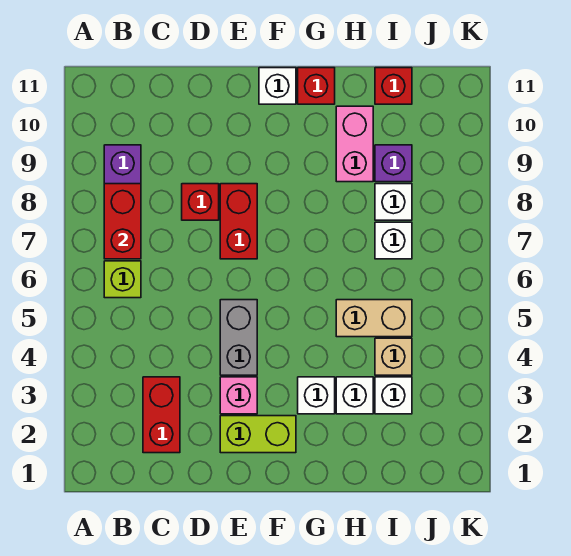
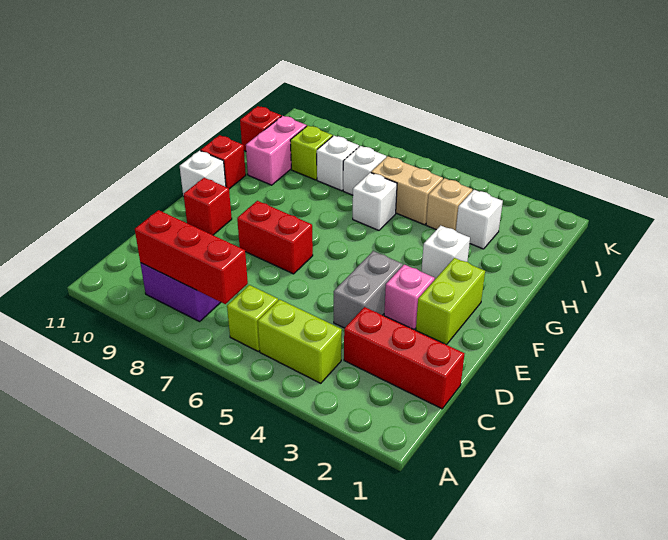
none -> lime brick B4:B5 level 1
red brick B7:B8 level 2 -> red brick B7:B9 level 2
red brick C2:C3 level 1 -> red brick C1:C3 level 1
red brick D8 level 1 -> red brick E10 level 1
grey brick E4:E5 level 1 -> grey brick D4:E4 level 1
white brick H3 level 1 -> white brick H6 level 1
tan brick H5:I5 level 1 -> tan brick I5:I6 level 1
pink brick H9:H10 level 1 -> pink brick H10:I10 level 1
purple brick I9 level 1 -> lime brick I9 level 1

